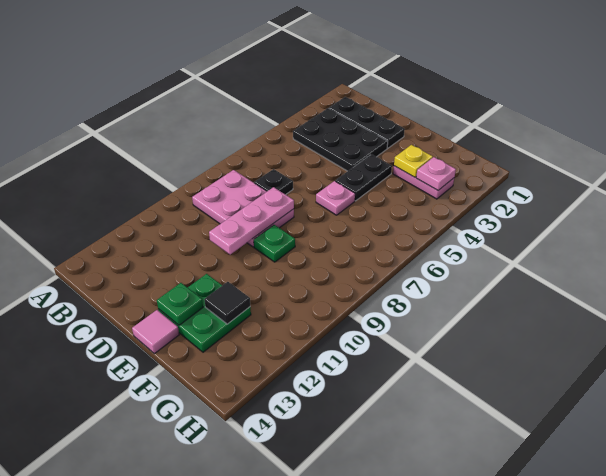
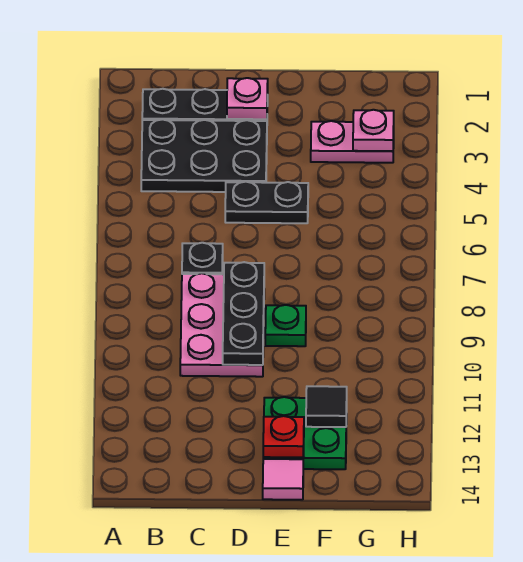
pink plate B8:D9 level 1 -> pink plate C8:D10 level 1
pink plate D8:D10 level 2 -> black plate D8:D10 level 2
black plate E4:E5 level 1 -> black plate D5:E5 level 1
pink plate E6 level 1 -> pink plate D2 level 2
green plate E13 level 2 -> red plate E13 level 2
yellow plate F3 level 2 -> none

